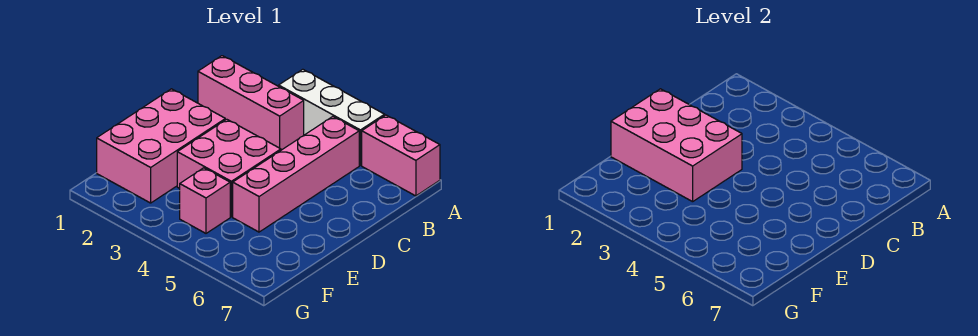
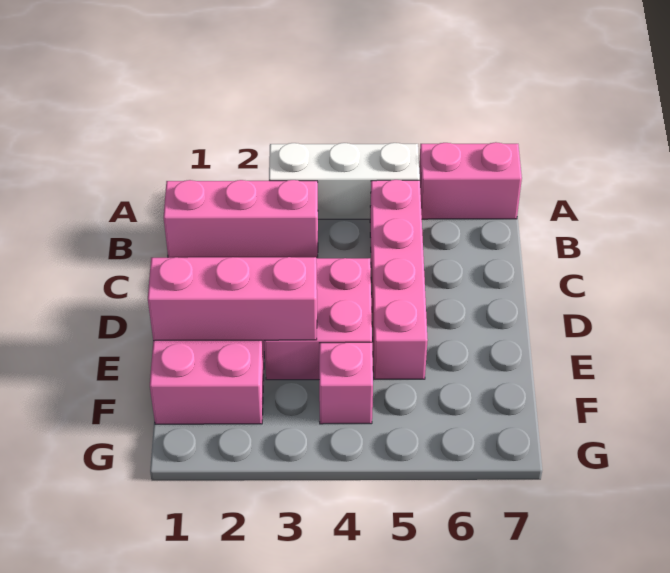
pink brick D1:E3 level 2 -> pink brick E1:E3 level 2

